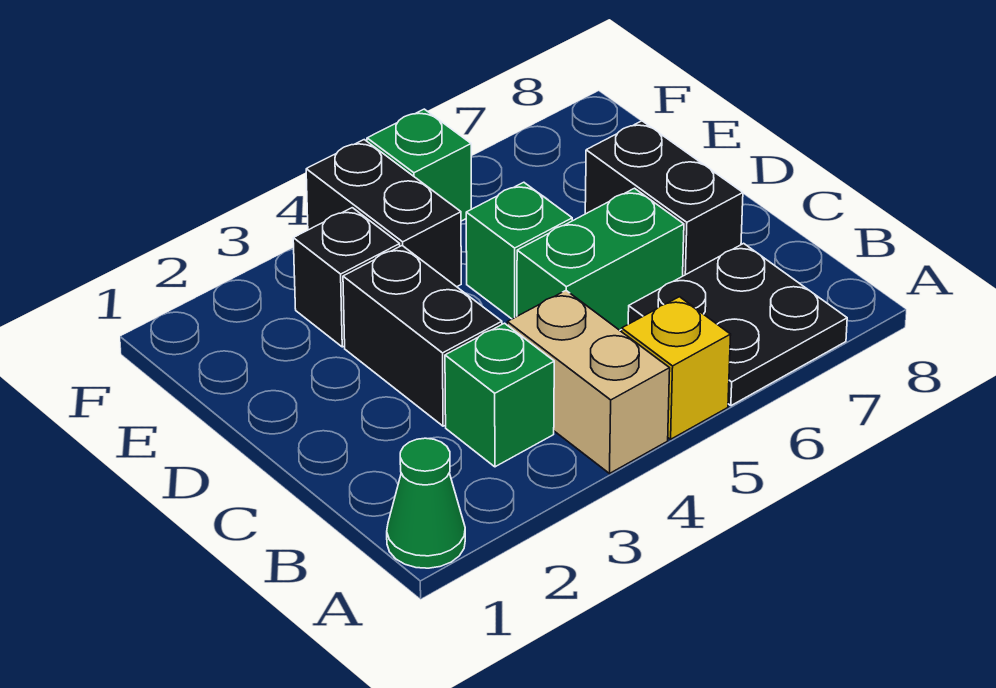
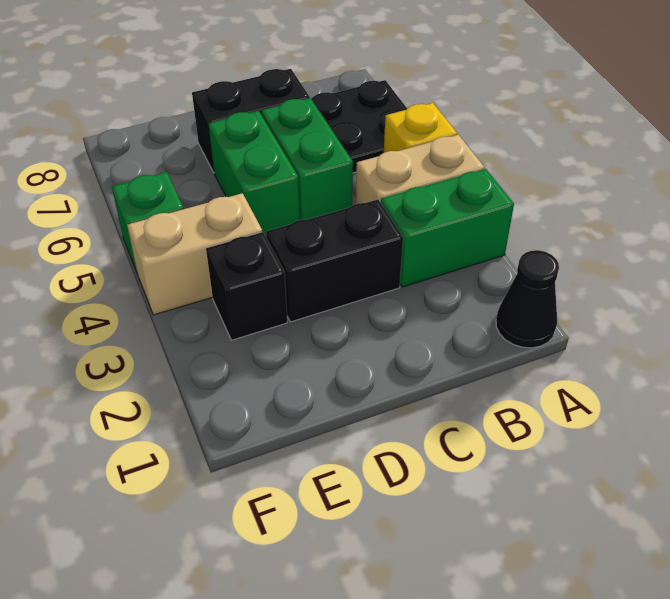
green cone A1 level 1 -> black cone A1 level 1
green brick B3 level 1 -> green brick A3:B3 level 1
green brick D5 level 1 -> green brick D5:D6 level 1
black brick E4:F4 level 1 -> tan brick E4:F4 level 1

